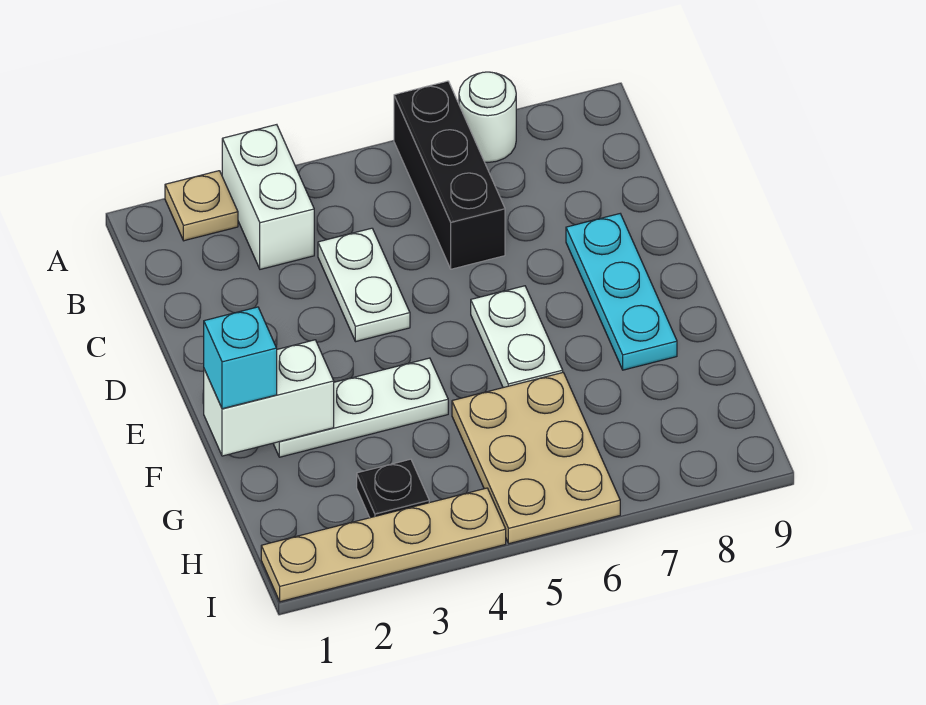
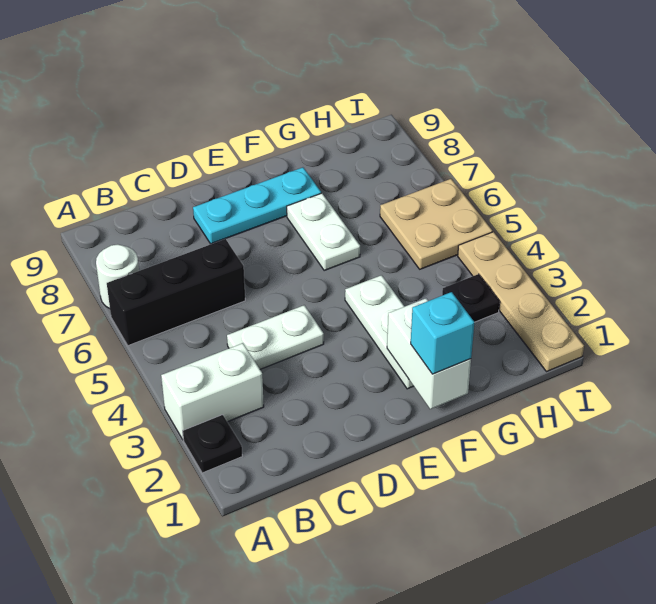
tan plate A2 level 1 -> black plate A2 level 1
white plate E6:F6 level 1 -> white plate F6:F7 level 1
tan plate G5:I6 level 1 -> tan plate H5:I6 level 1

